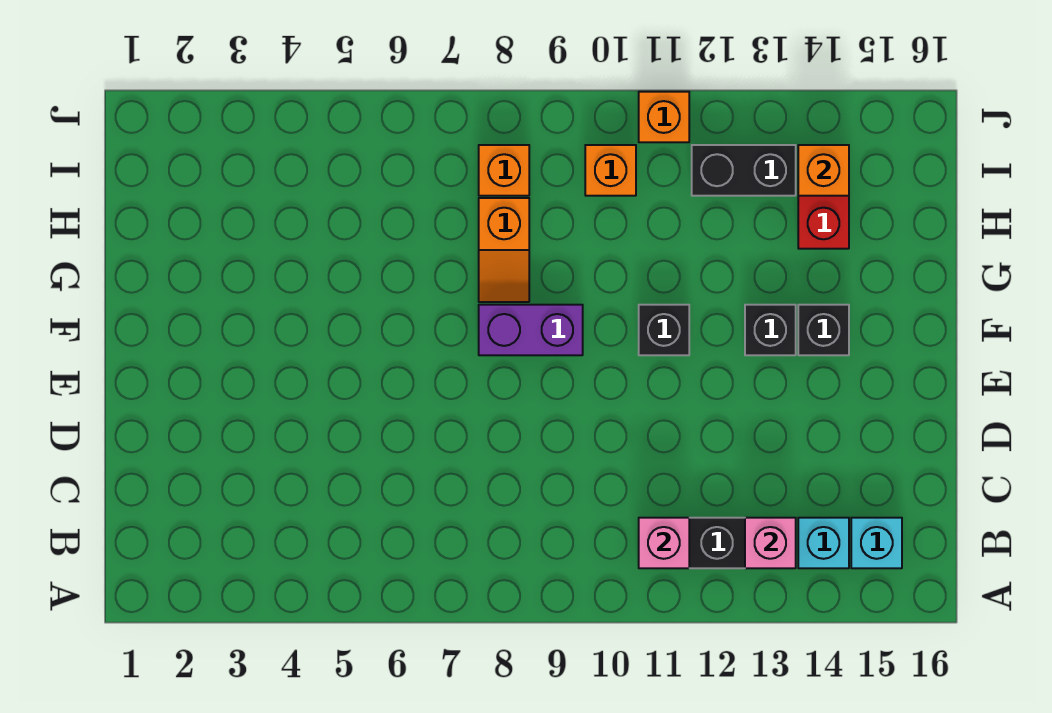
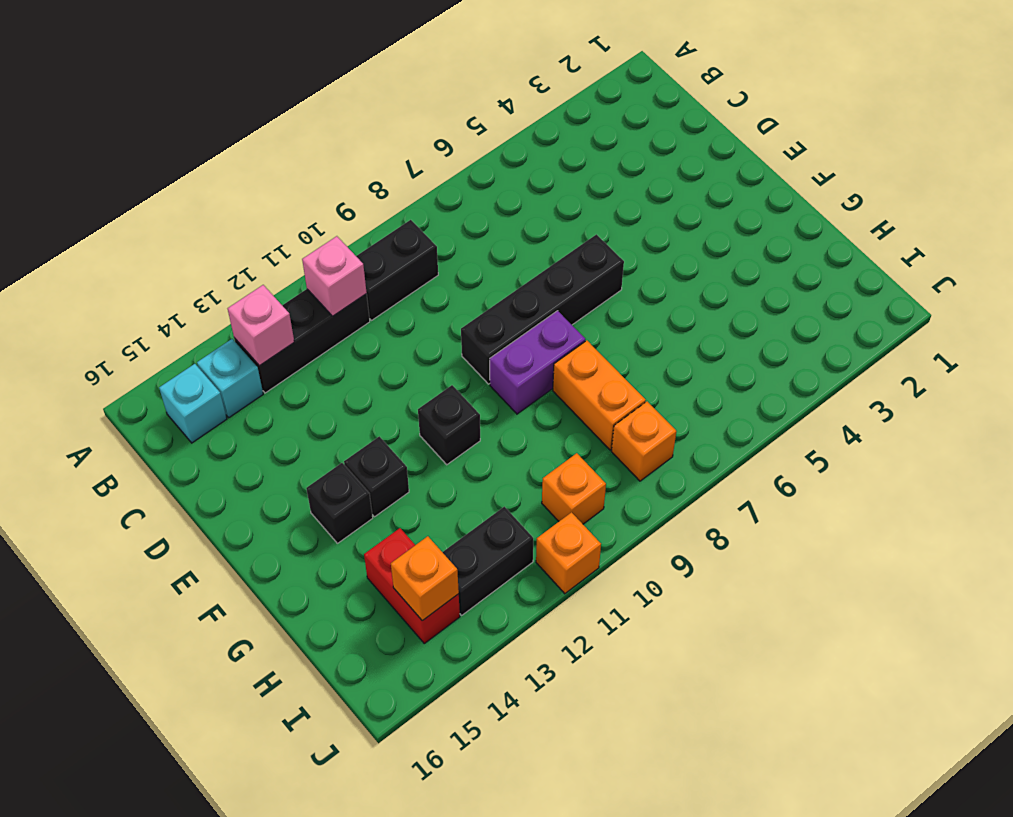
none -> black brick B9:B10 level 1
none -> black brick E6:E9 level 1
orange slope G8:H8 level 1 top H -> orange brick G8:H8 level 1

